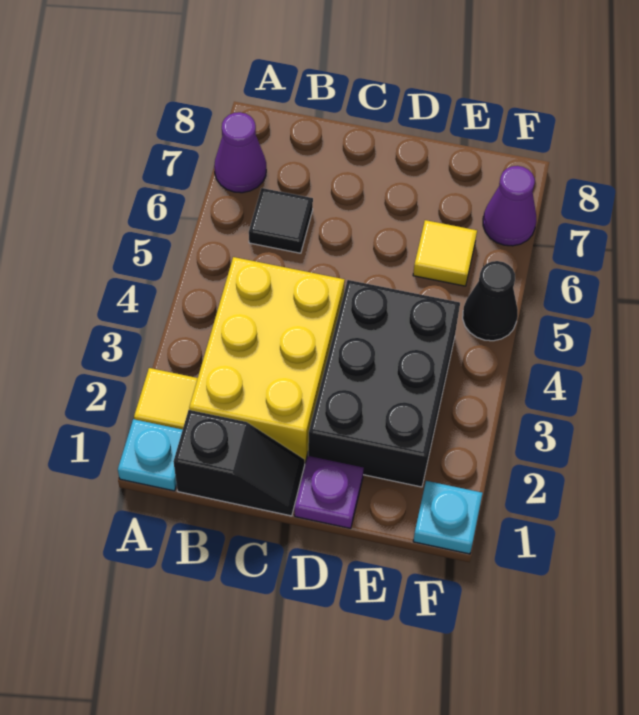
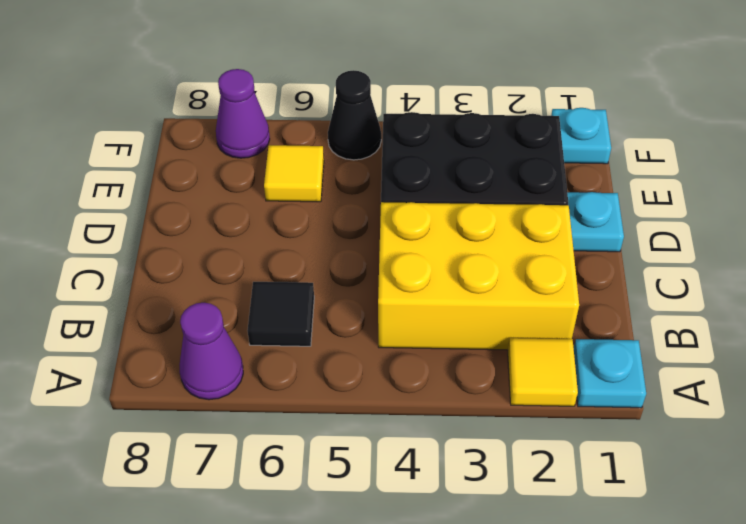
black slope B1:C1 level 1 top B -> none
purple plate D1 level 1 -> cyan plate D1 level 1

